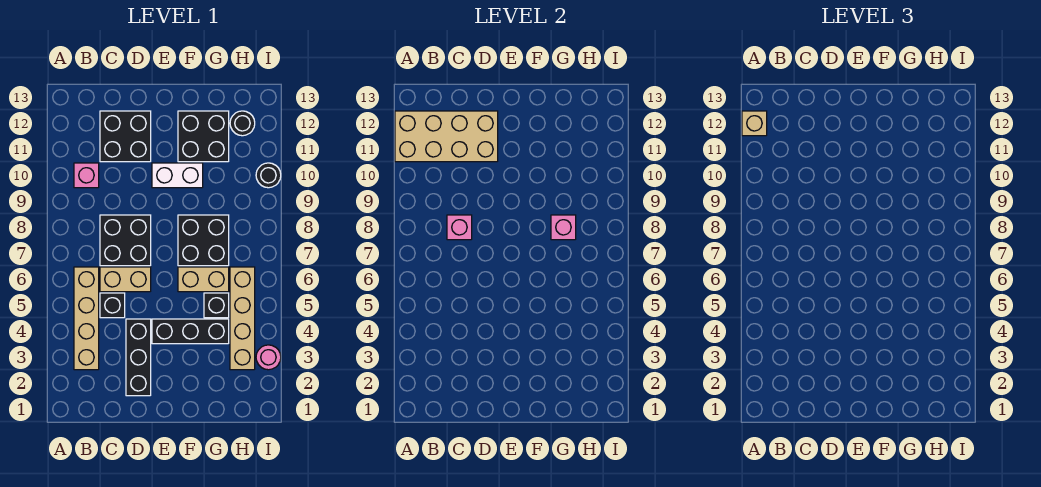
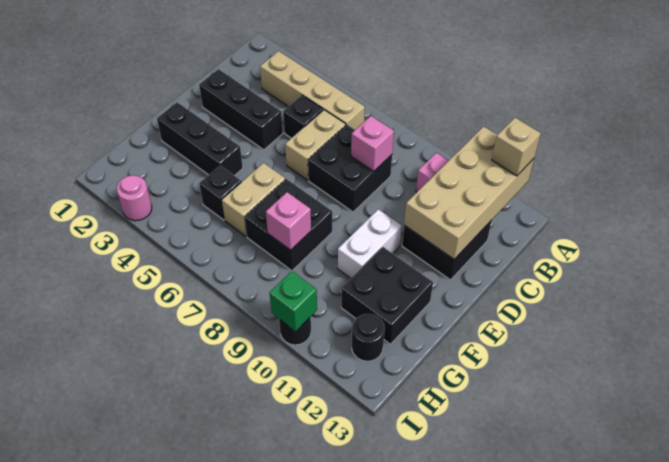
black brick E4:G4 level 1 -> black brick F2:F4 level 1
tan brick H3:H6 level 1 -> none
none -> green brick I10 level 2

